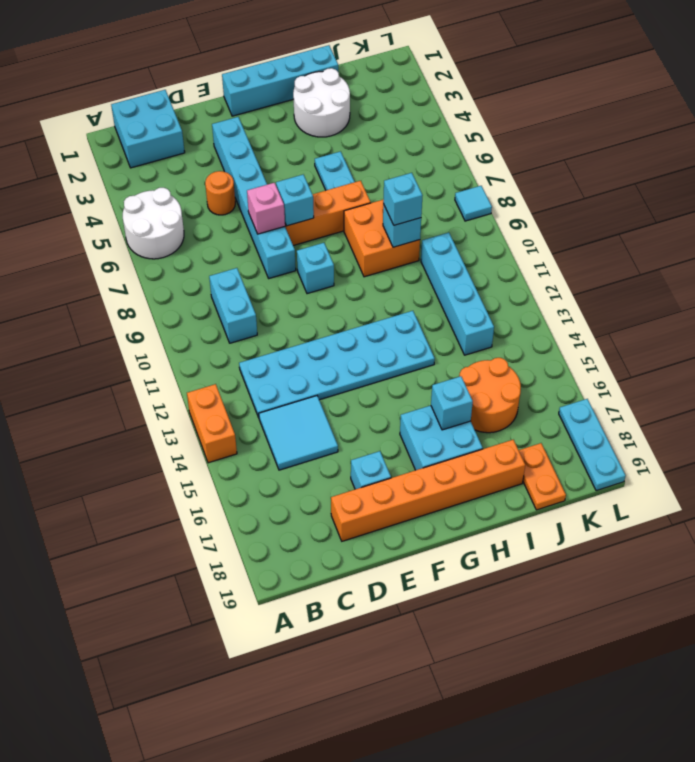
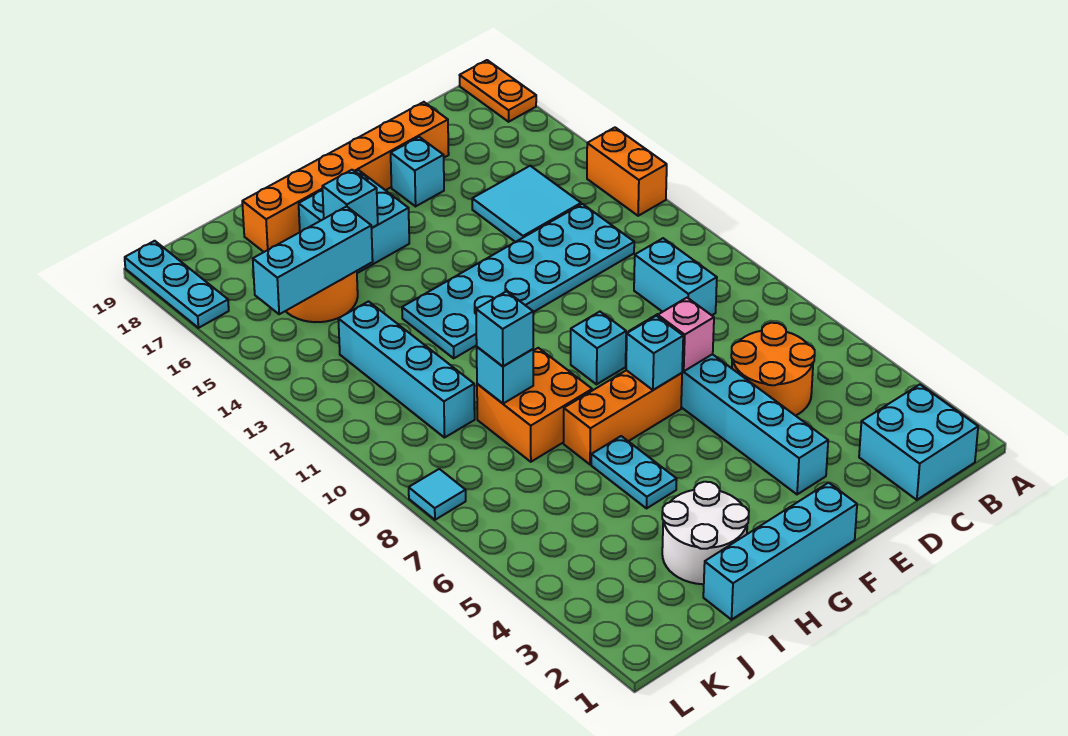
white round brick A5:B6 level 1 -> none
orange round brick D5 level 1 -> orange round brick C5:D6 level 1
none -> cyan brick I15:K15 level 2
orange plate J18:J19 level 1 -> orange plate A18:A19 level 1

